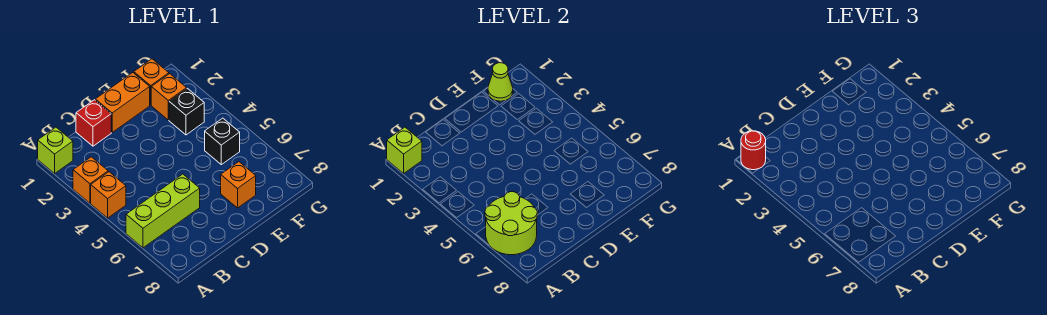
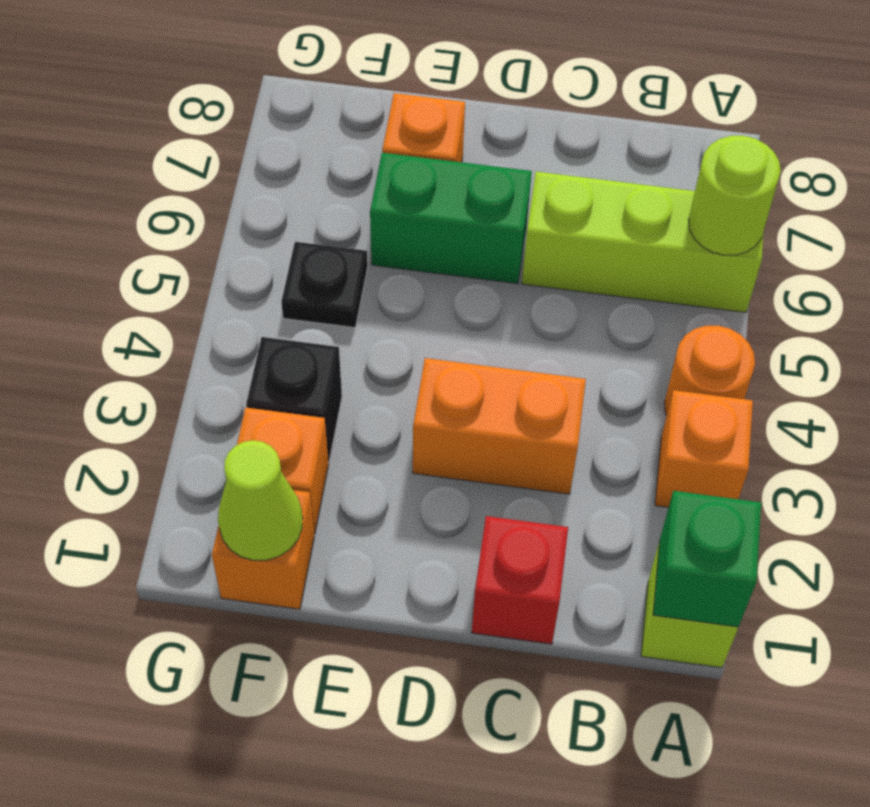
lime brick A1 level 2 -> green brick A1 level 2
red round brick A1 level 3 -> none
orange brick A4 level 1 -> orange round brick A4 level 1
lime round brick A6:B7 level 2 -> lime round brick A6 level 2
orange brick D1:E1 level 1 -> orange brick C3:D3 level 1
none -> green brick D6:E6 level 1
black brick F5 level 1 -> black plate F5 level 1

